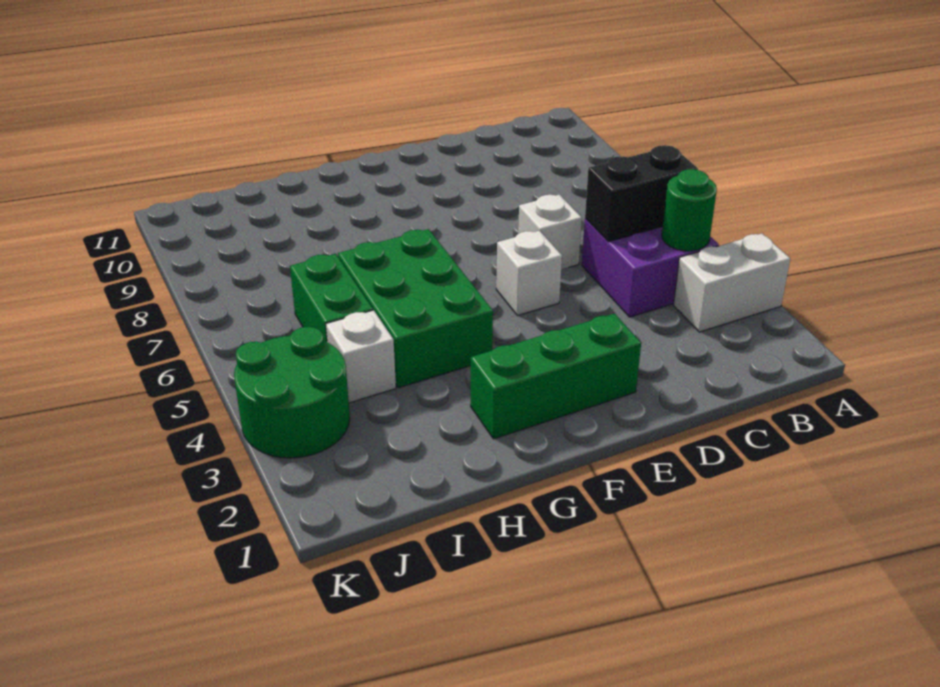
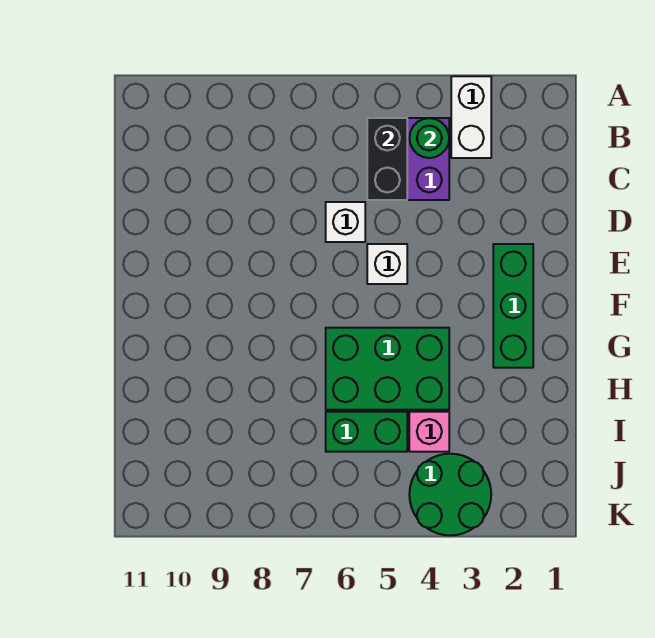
white brick I4 level 1 -> pink brick I4 level 1

